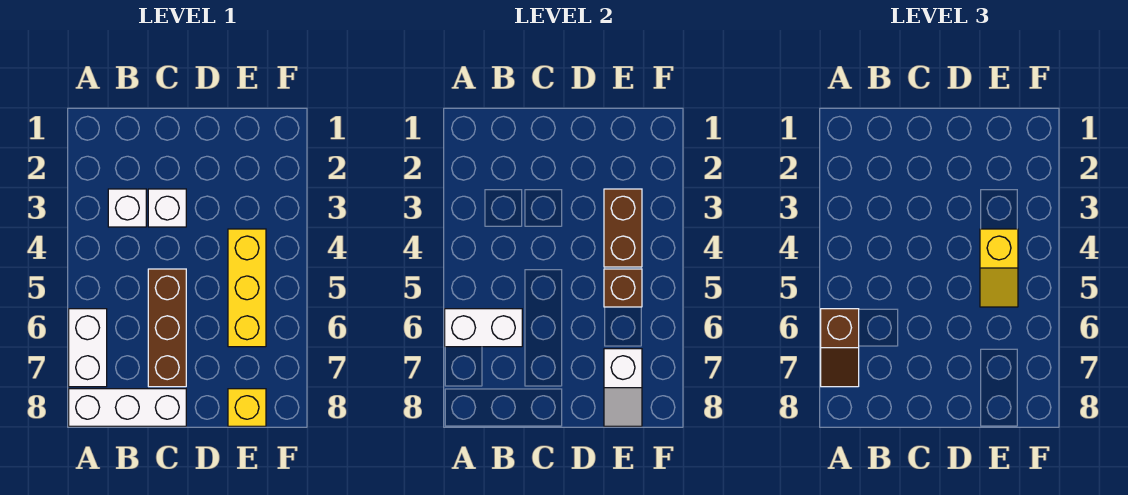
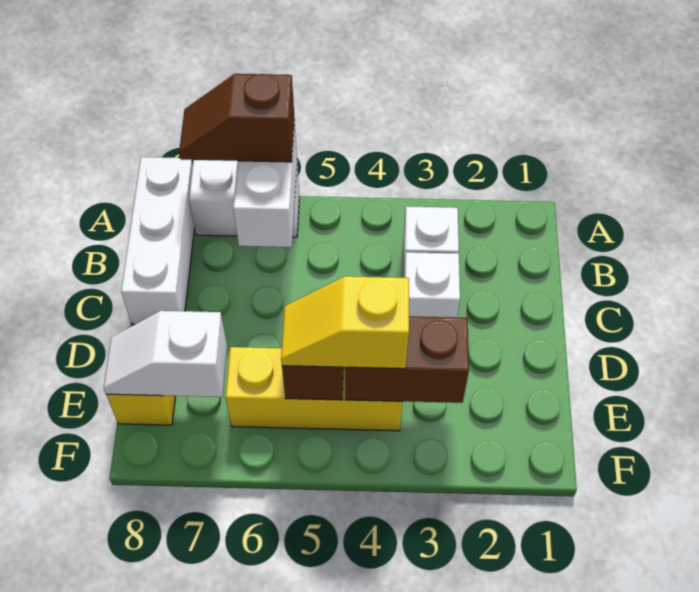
brown brick C5:C7 level 1 -> none

